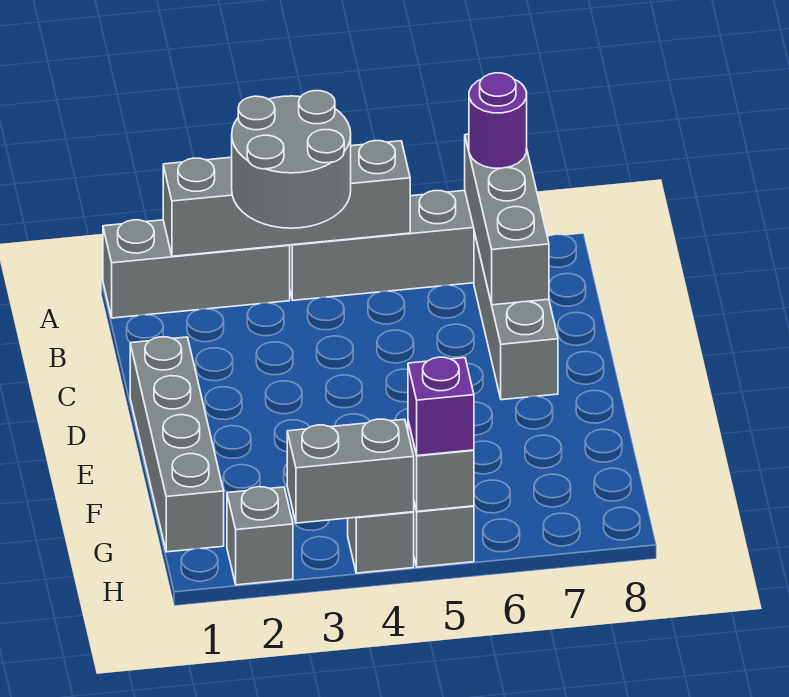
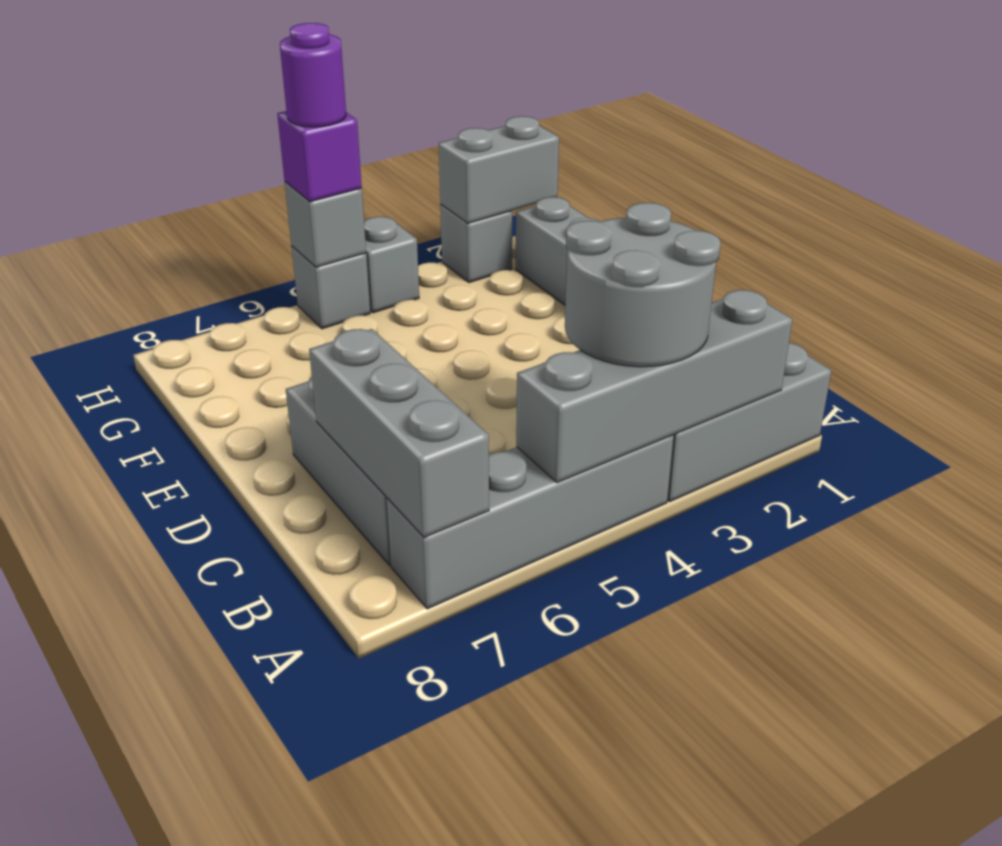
purple round brick A7 level 3 -> purple round brick H5 level 4
grey brick H3:H4 level 2 -> grey brick H1:H2 level 2

